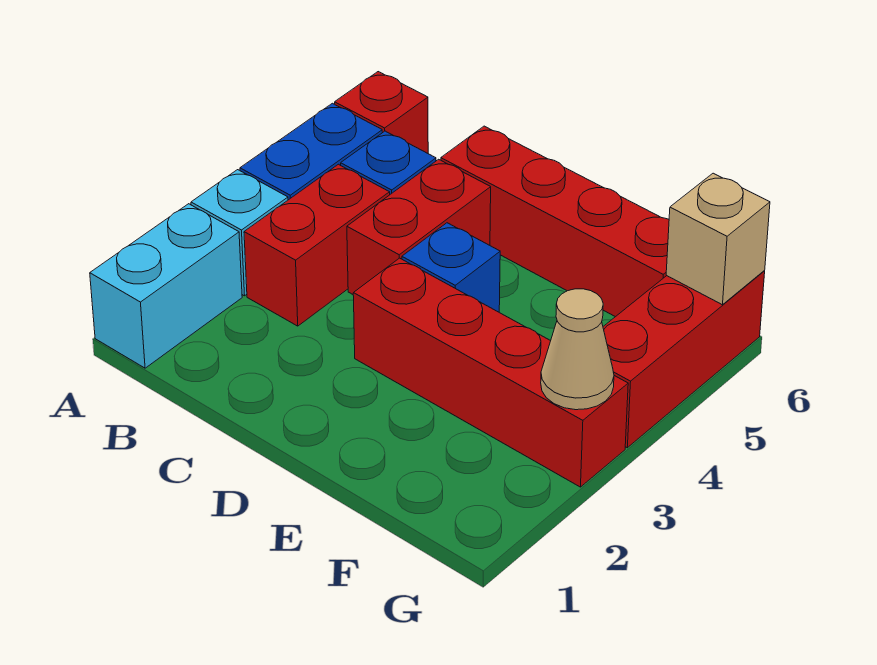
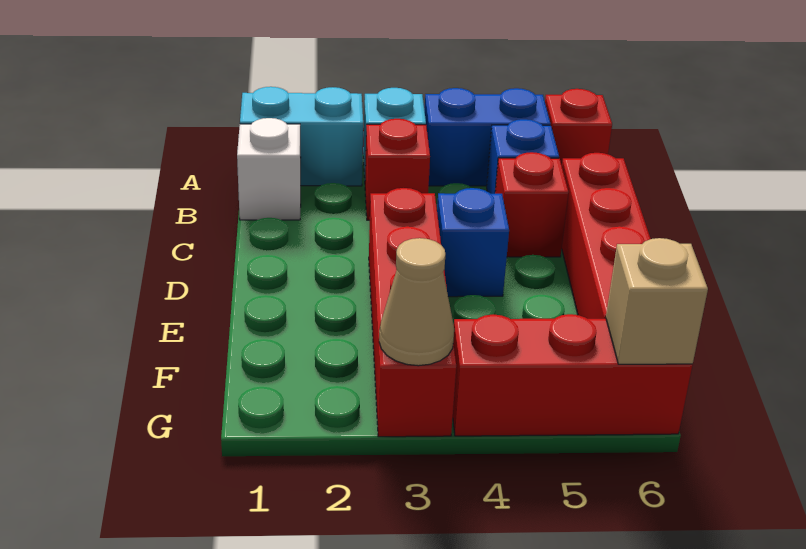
none -> white brick B1 level 1
red brick B3:B4 level 1 -> red brick B3 level 1
red brick C4:C5 level 1 -> red brick C5 level 1

